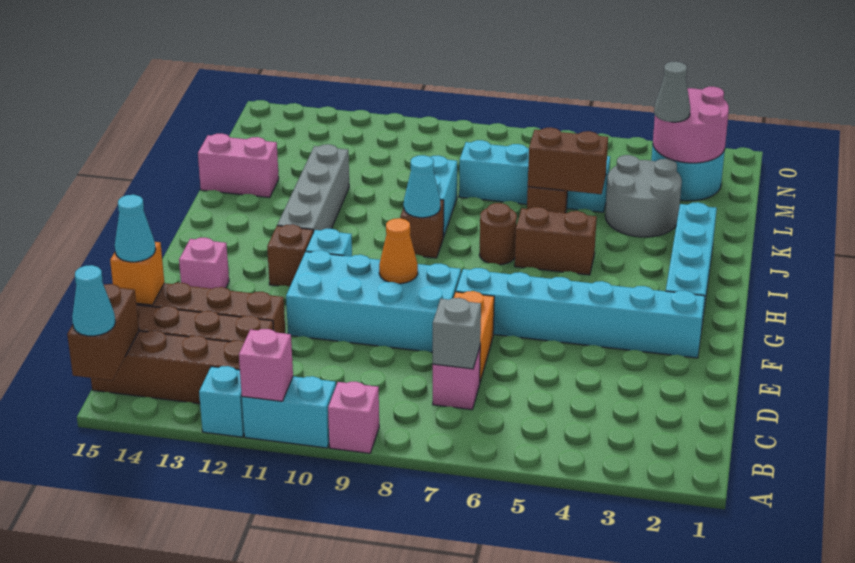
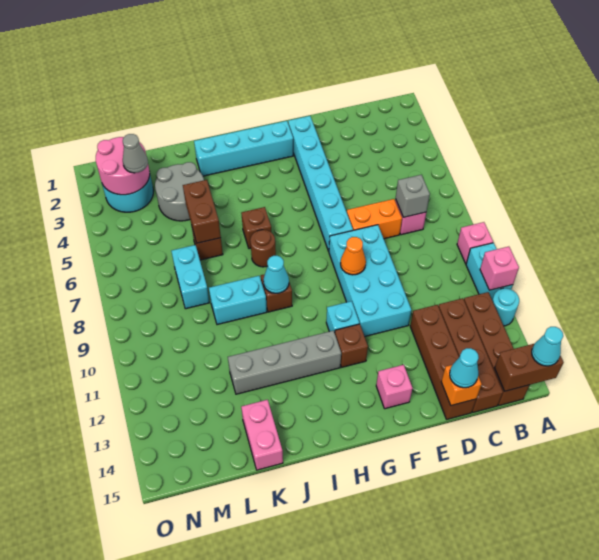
cyan brick A12 level 1 -> cyan round brick A12 level 1
brown brick I5:I6 level 1 -> brown brick I6 level 1
cyan brick L5:L8 level 1 -> cyan brick L7:L8 level 1

